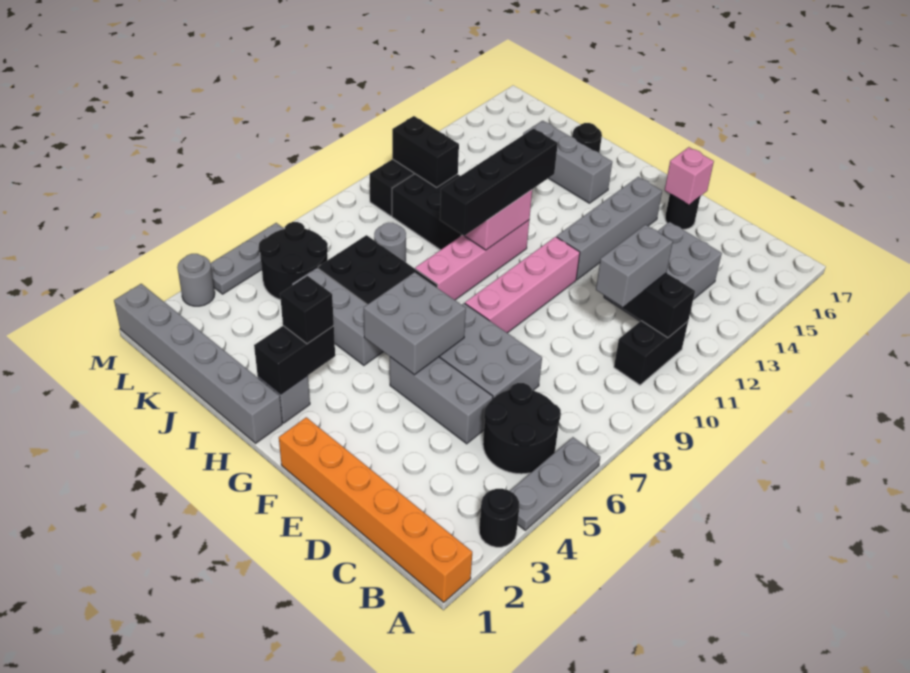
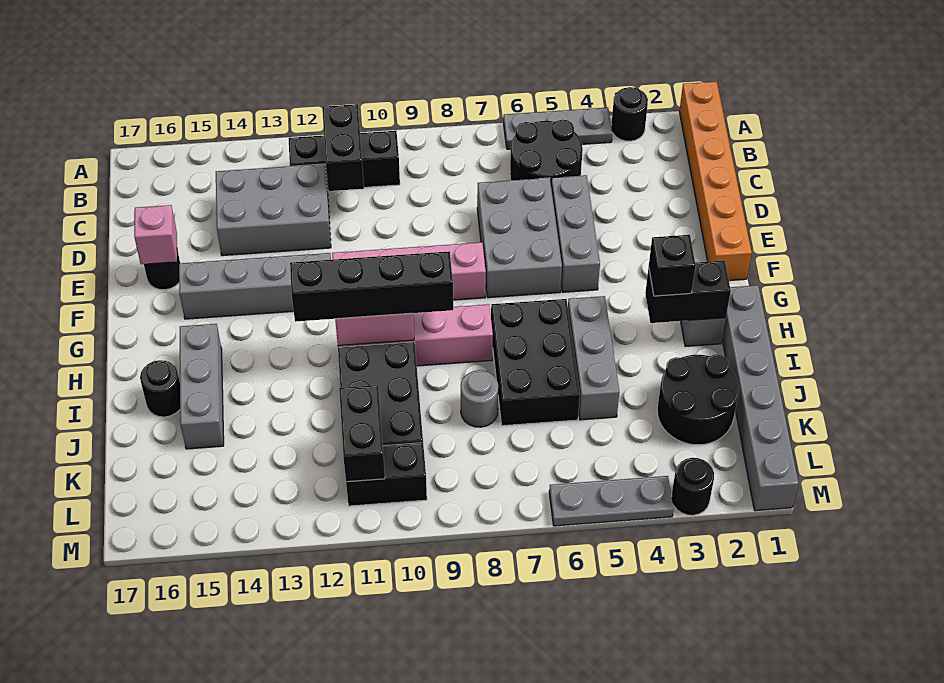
black brick B10:B11 level 1 -> black brick B10:B12 level 1
grey brick C10:C11 level 3 -> none
grey brick F5:G6 level 2 -> none
black round brick K5:L6 level 1 -> black round brick J2:K3 level 1
grey round brick M3 level 1 -> black round brick M3 level 1

